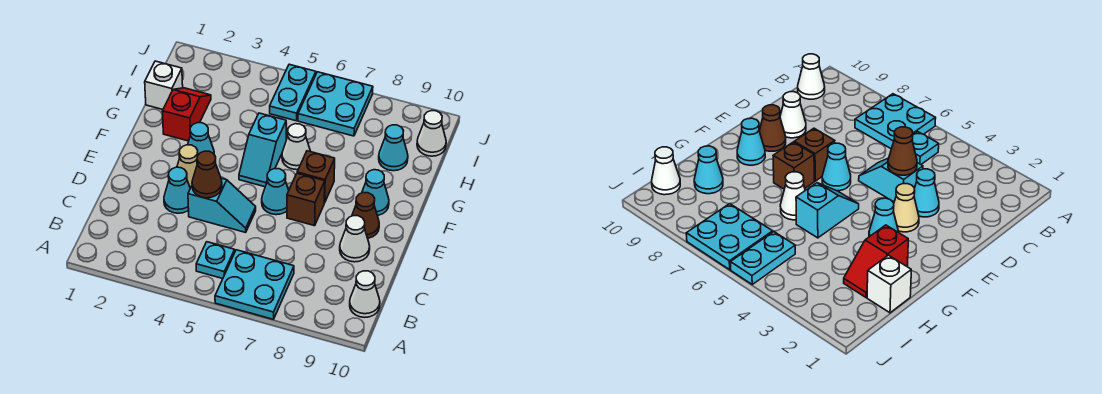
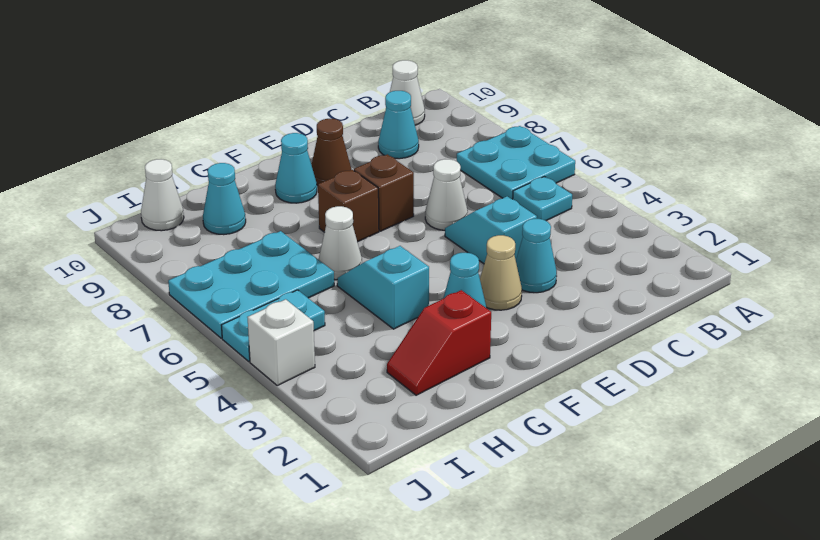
brown cone D4 level 2 -> none
white cone D9 level 1 -> white cone D6 level 1
cyan cone E6 level 1 -> cyan cone C9 level 1
cyan slope F5:G5 level 1 top G -> cyan slope G4:G5 level 1 top 4
white brick H1 level 1 -> white brick J4 level 1
cyan plate I6:J7 level 1 -> cyan plate H6:J7 level 1

